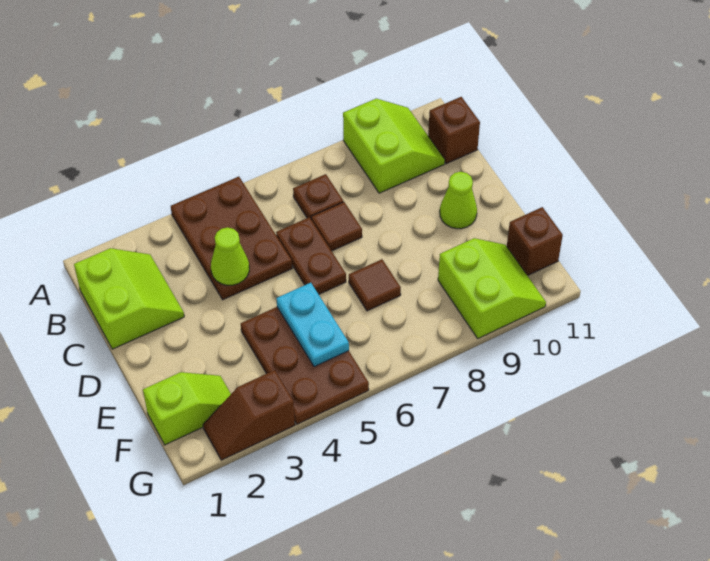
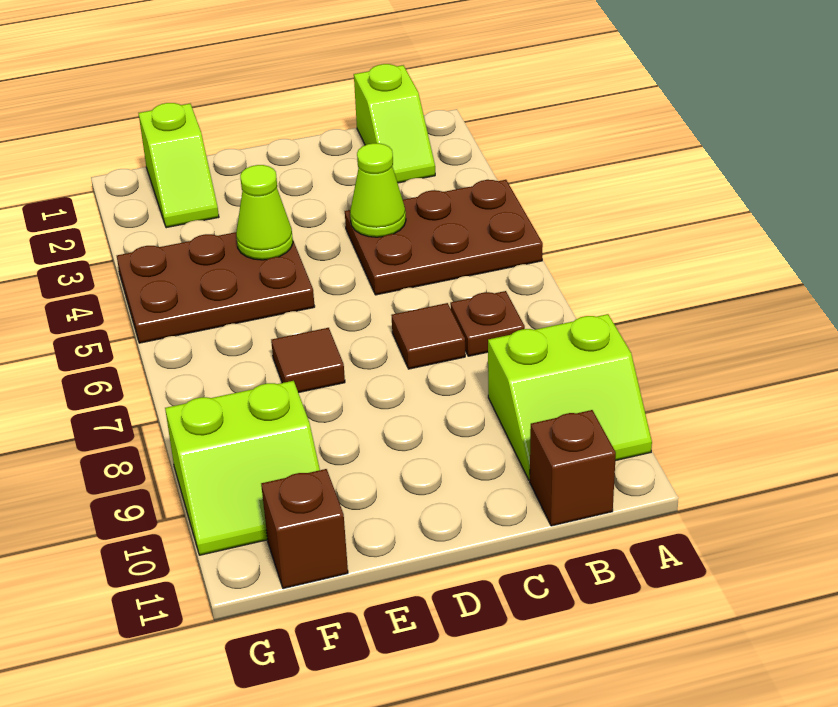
lime slope B1:C2 level 1 top 1 -> lime slope B1:B2 level 1 top 1
brown plate C6:D6 level 1 -> none
lime cone D10 level 1 -> lime cone E4 level 2
cyan plate E5:F5 level 2 -> none
brown slope G2:G3 level 1 top 3 -> none

